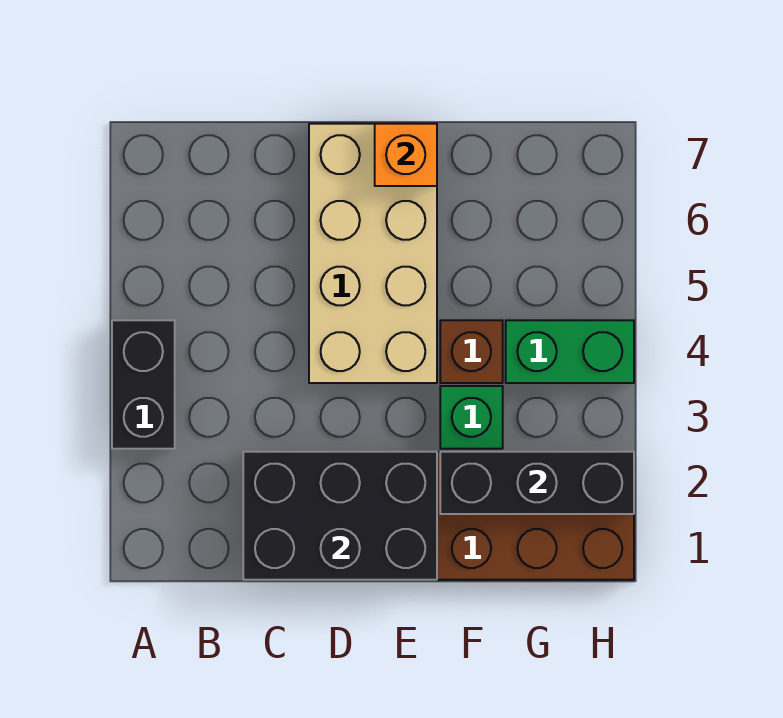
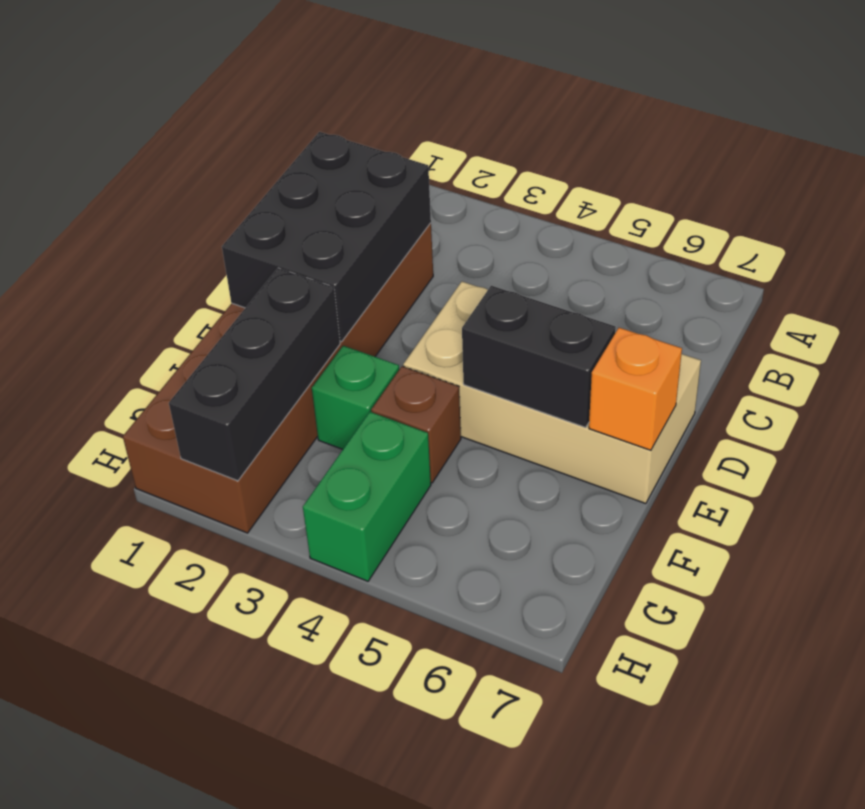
black brick A3:A4 level 1 -> black brick E5:E6 level 2

